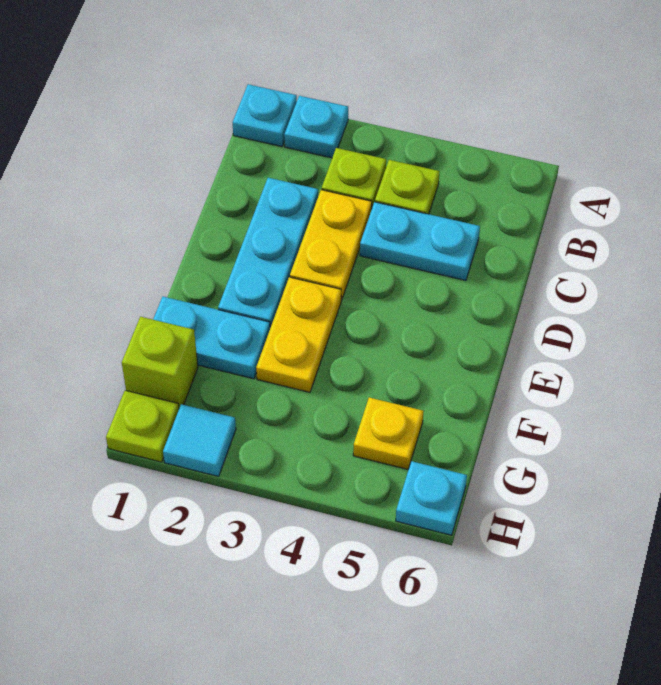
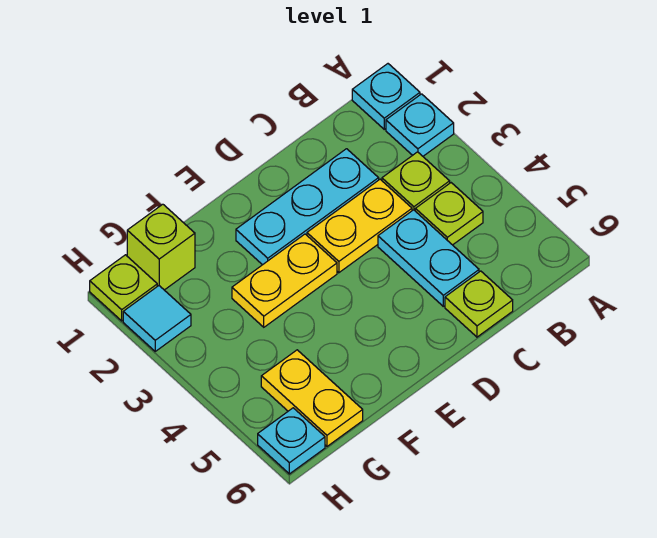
none -> lime plate C6 level 1
cyan plate F1:F2 level 1 -> none
yellow plate G5 level 1 -> yellow plate G5:G6 level 1

